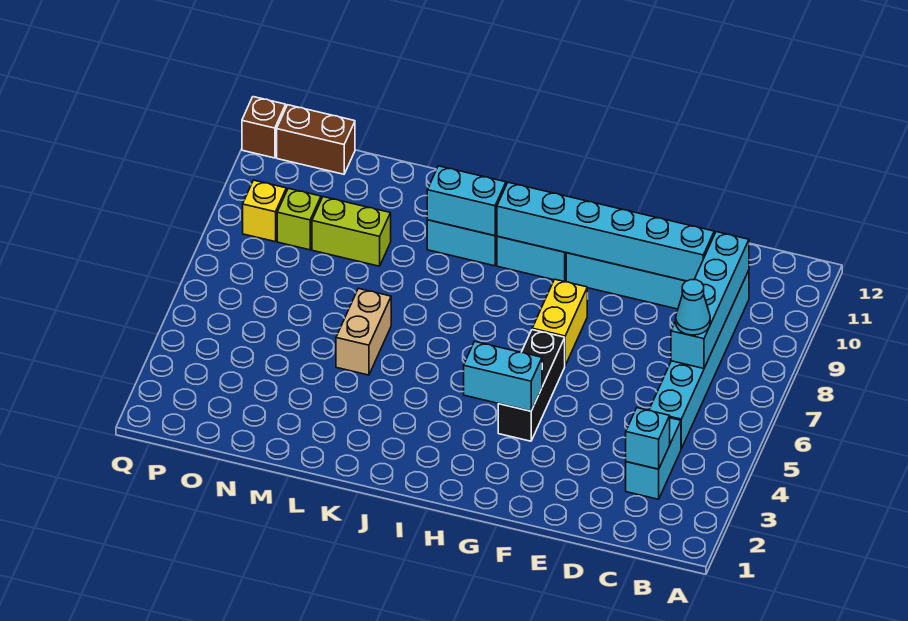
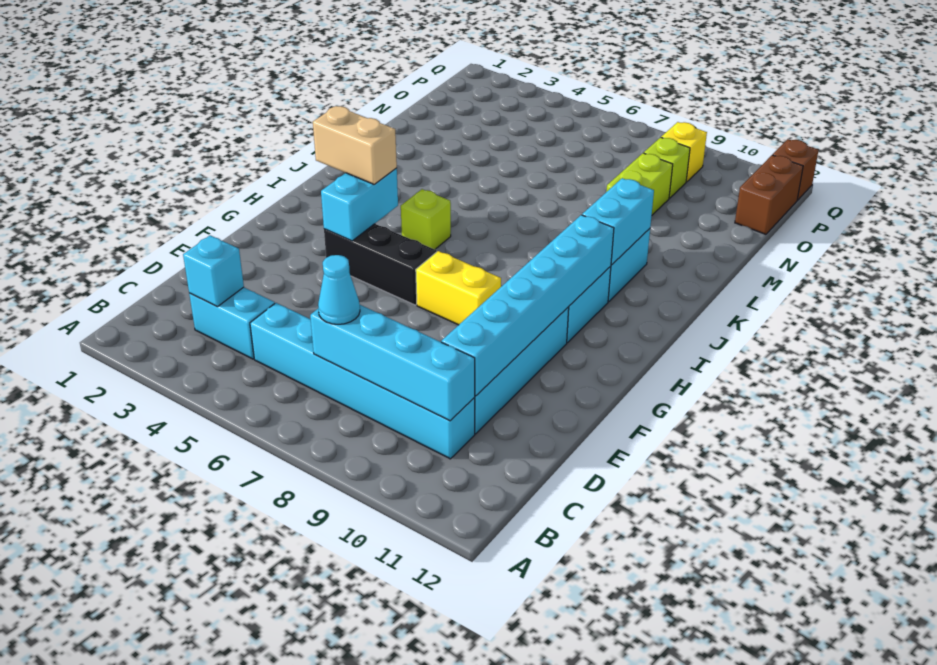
none -> lime brick I5 level 1
tan brick L5:L6 level 1 -> tan brick H3:H4 level 3

